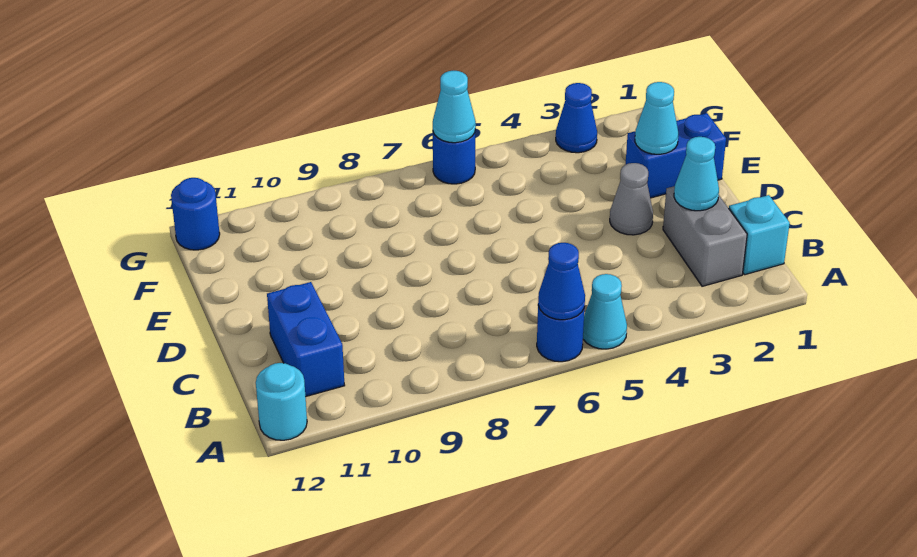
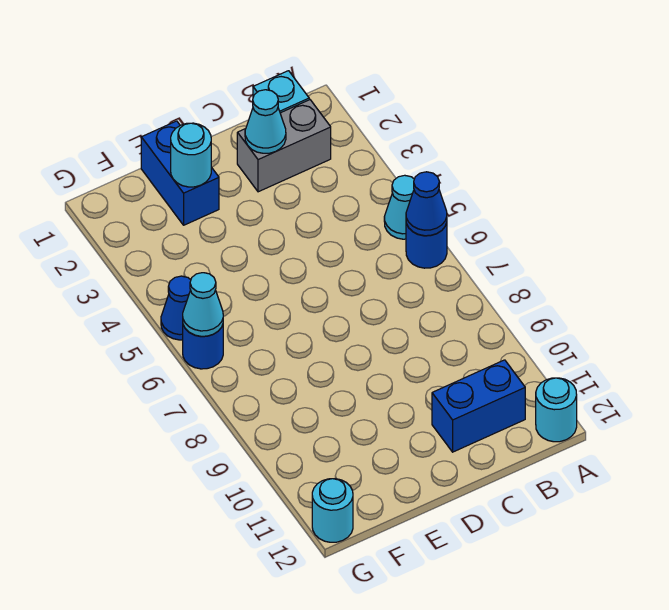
grey cone D3 level 1 -> none
cyan cone E2 level 2 -> cyan round brick E2 level 2
blue cone G3 level 1 -> blue cone G5 level 1
blue round brick G12 level 1 -> cyan round brick G12 level 1

